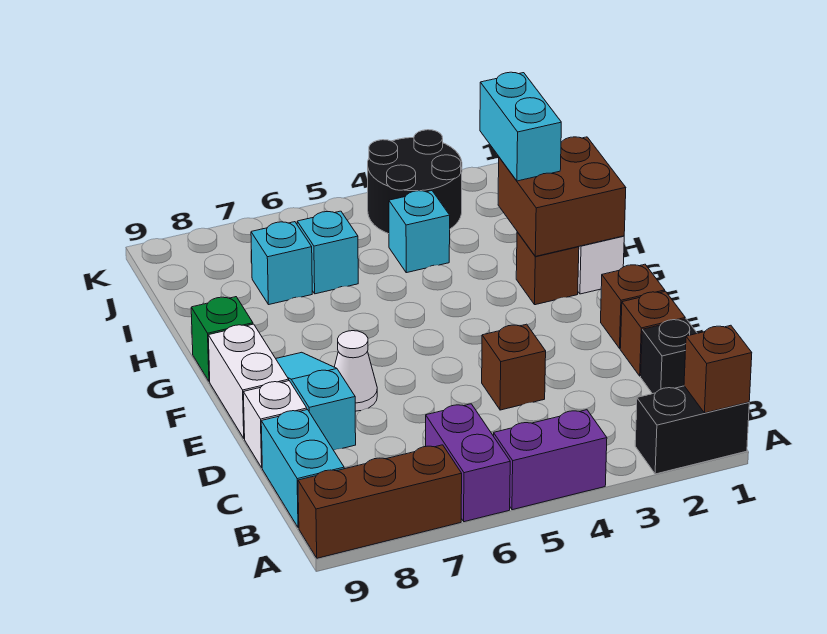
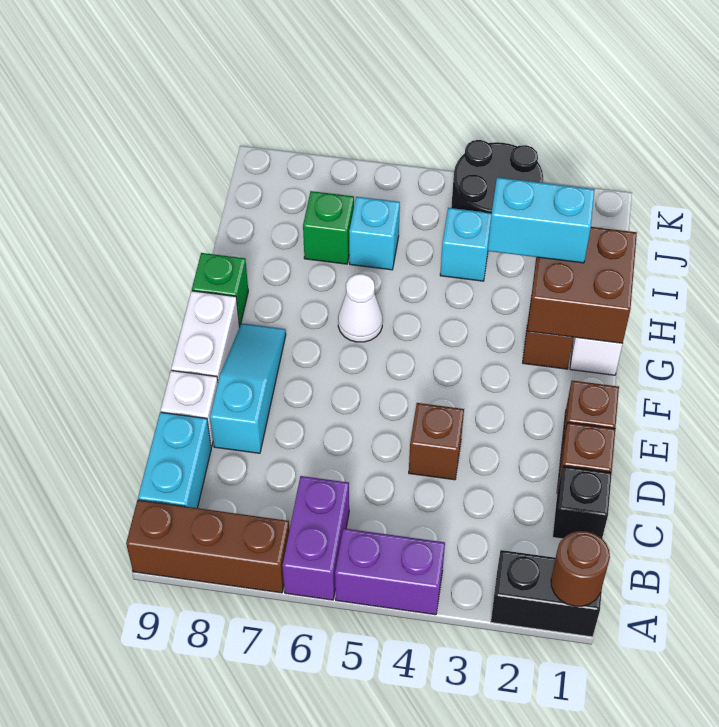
brown brick A1 level 2 -> brown round brick A1 level 2
white cone E7 level 1 -> white cone G6 level 1
cyan brick H2:I2 level 3 -> cyan brick H2:H3 level 3
cyan brick I7 level 1 -> green brick I7 level 1

